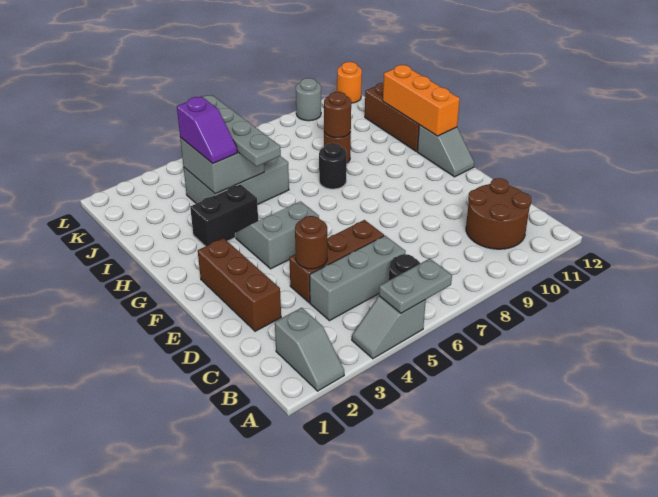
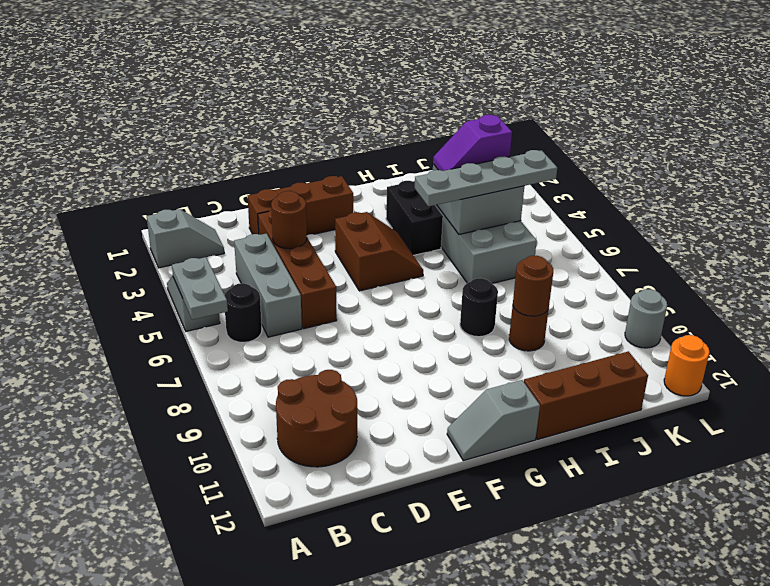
grey slope A2:B2 level 1 top B -> grey slope A2:B2 level 1 top A
brown brick D4:D6 level 1 -> brown brick D3:D6 level 1
grey slope F4:G5 level 1 top F -> brown slope F4:G5 level 1 top F
orange brick G12:I12 level 2 -> none

